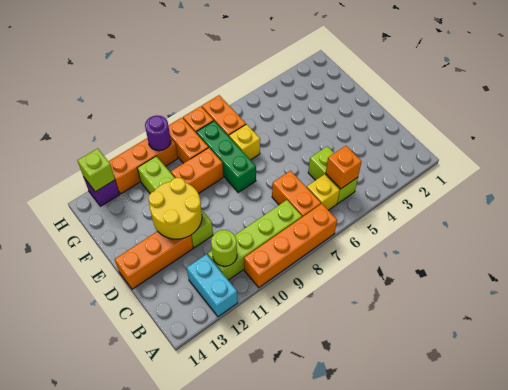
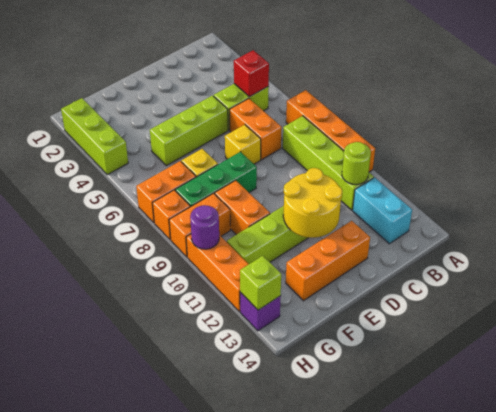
cyan brick A12:B12 level 1 -> cyan brick B12:B13 level 1
orange brick B5 level 2 -> red brick B5 level 2
yellow brick B6 level 1 -> yellow brick D7 level 1
orange brick B7:C7 level 1 -> orange brick C6:C7 level 1
none -> lime brick D5:F5 level 1
orange brick D12:D14 level 1 -> orange brick D13:F13 level 1
none -> lime brick H2:H4 level 1

